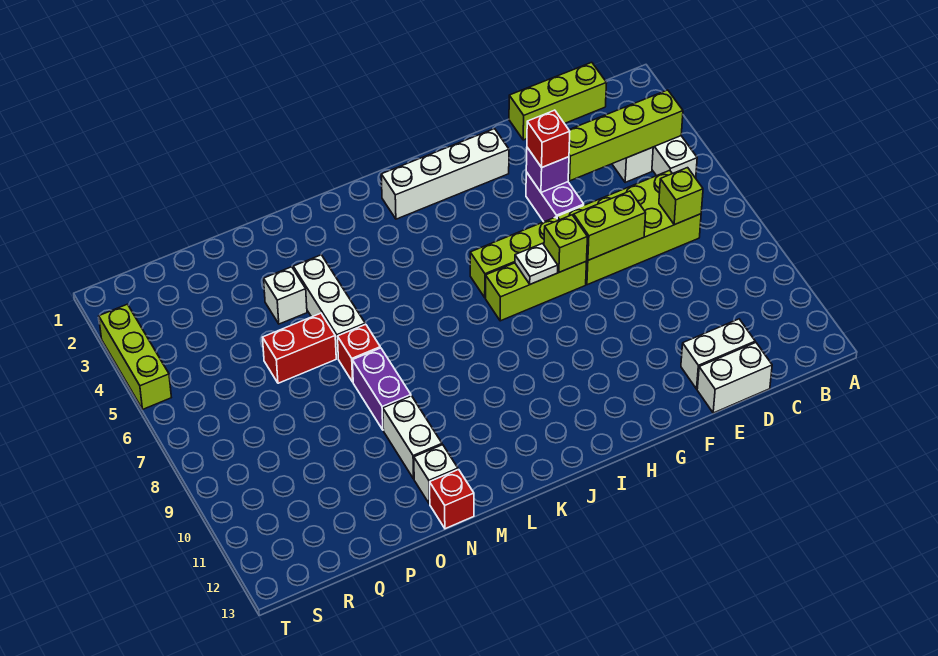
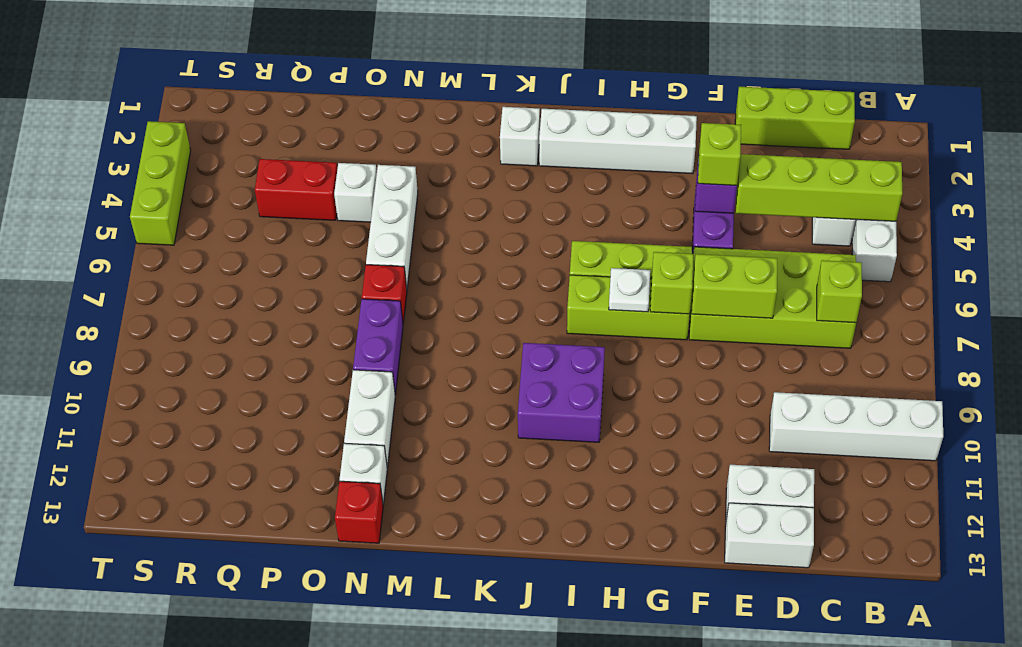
none -> white brick A10:D10 level 1
red brick F4 level 3 -> lime brick F4 level 3
none -> purple brick I9:J10 level 1
none -> white brick K2 level 1
red brick O6:P6 level 1 -> red brick P4:Q4 level 1

